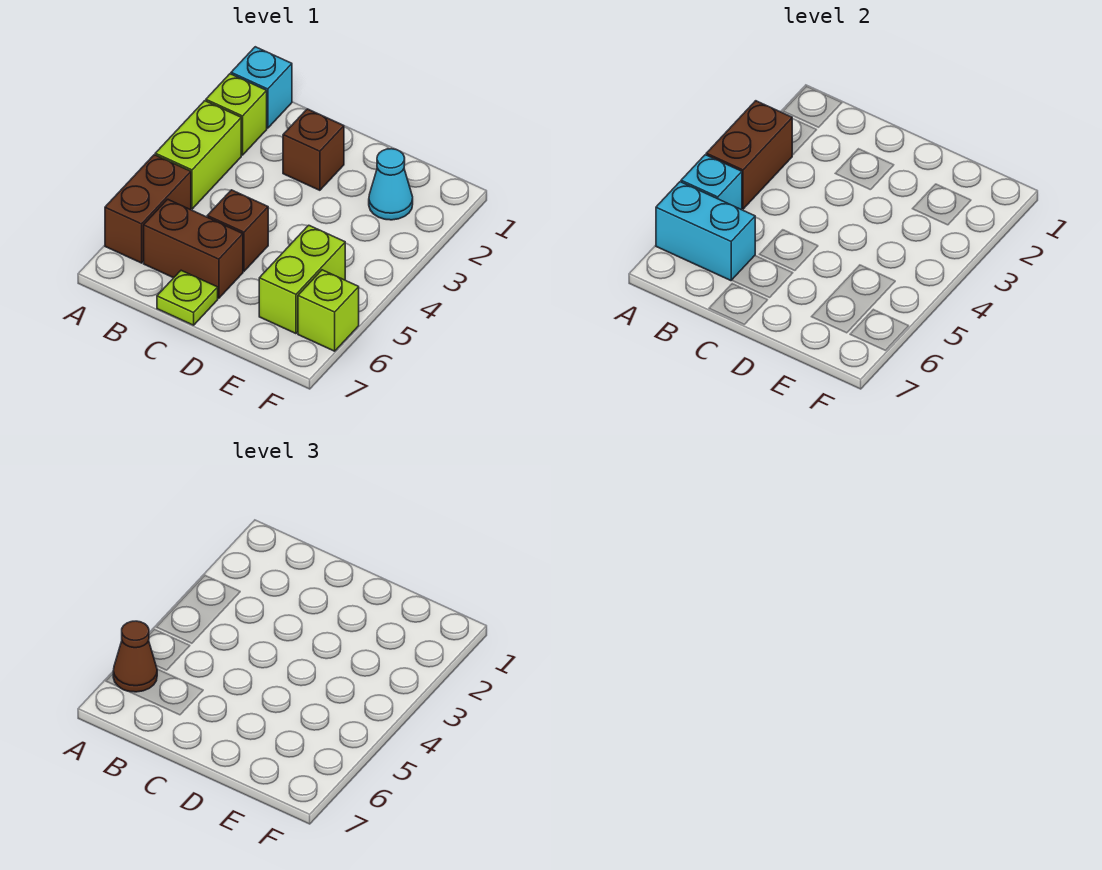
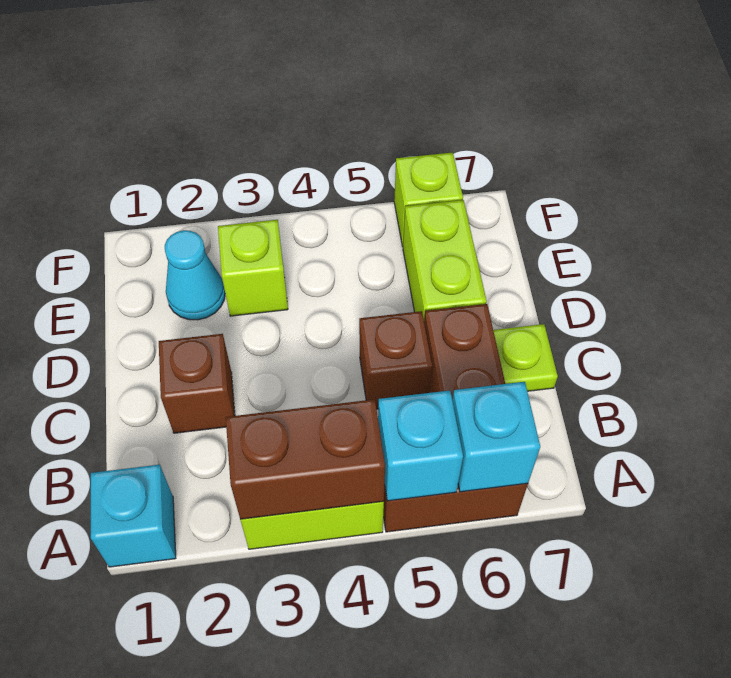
lime brick A2 level 1 -> lime brick E3 level 1
cyan brick A6:B6 level 2 -> cyan brick A6 level 2
brown cone A6 level 3 -> none
lime brick E5:E6 level 1 -> lime brick D6:E6 level 1

